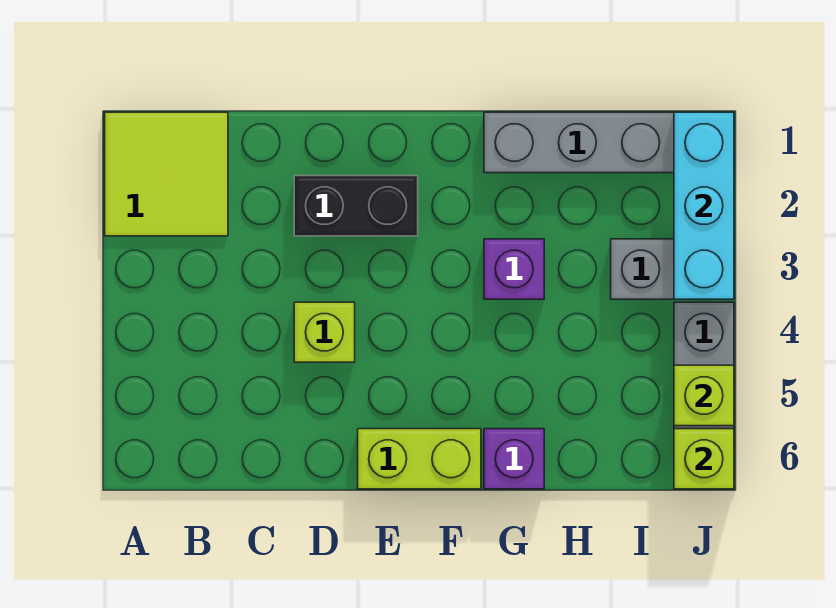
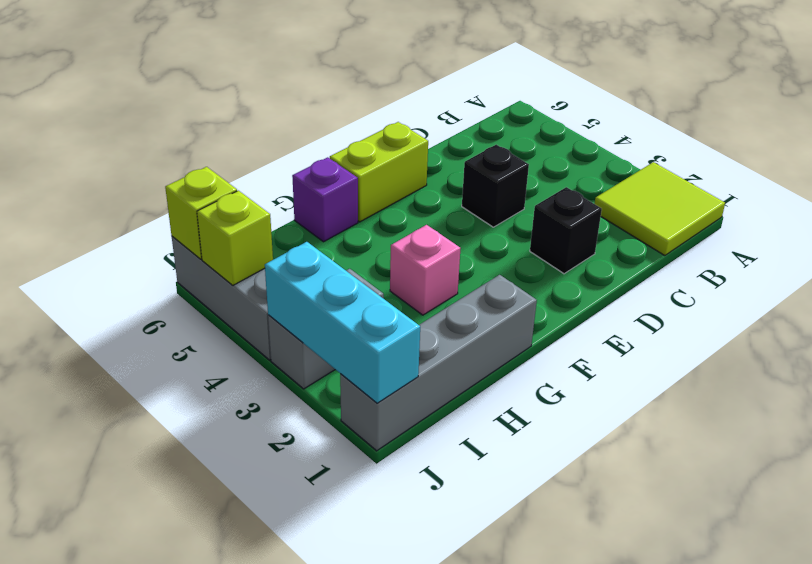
black brick D2:E2 level 1 -> black brick D2 level 1
lime brick D4 level 1 -> black brick D4 level 1
purple brick G3 level 1 -> pink brick G3 level 1

